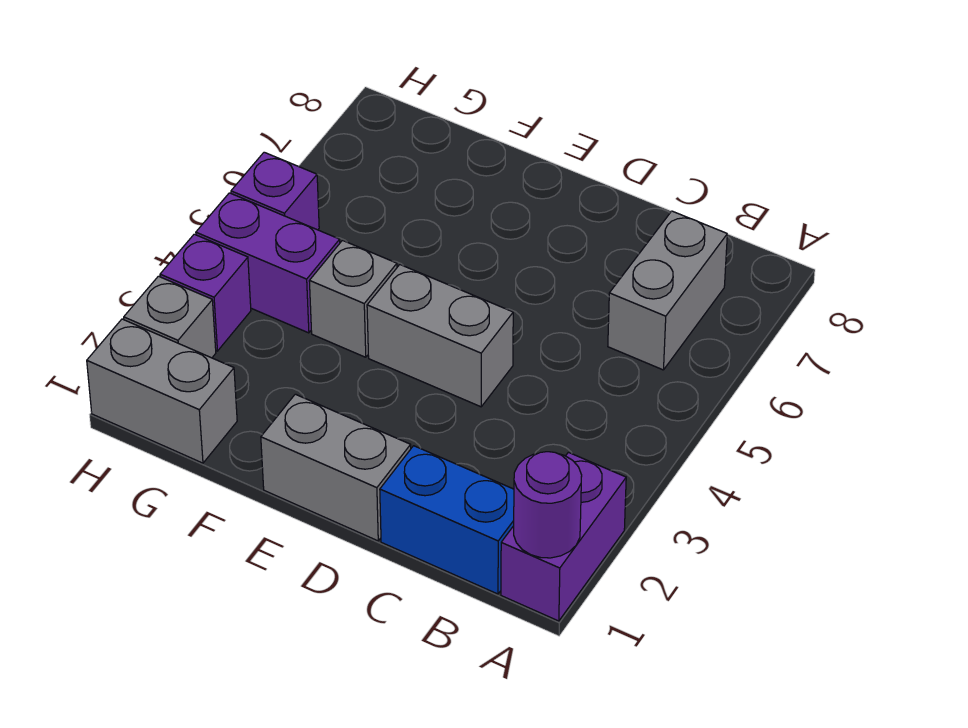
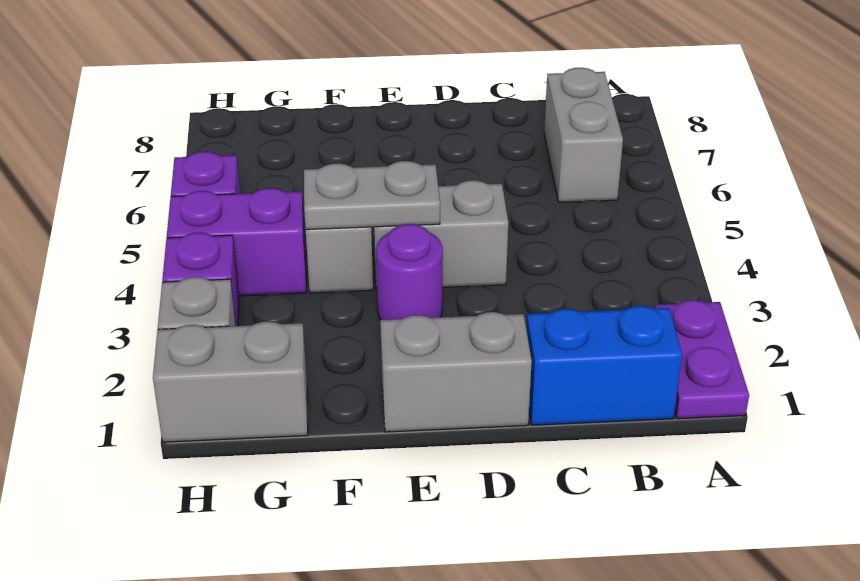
purple brick A1:A2 level 1 -> purple plate A1:A2 level 1
purple round brick A1 level 2 -> purple round brick E3 level 1
none -> grey plate E4:F4 level 2

